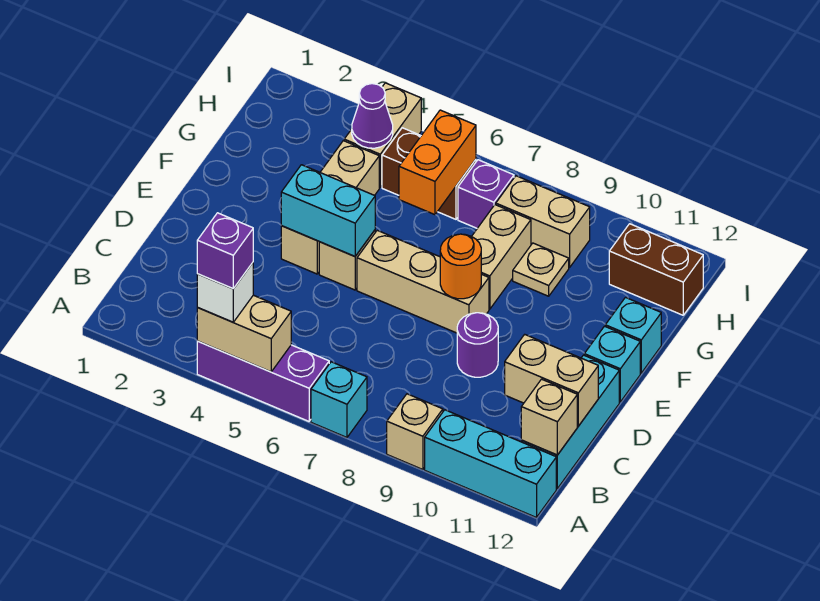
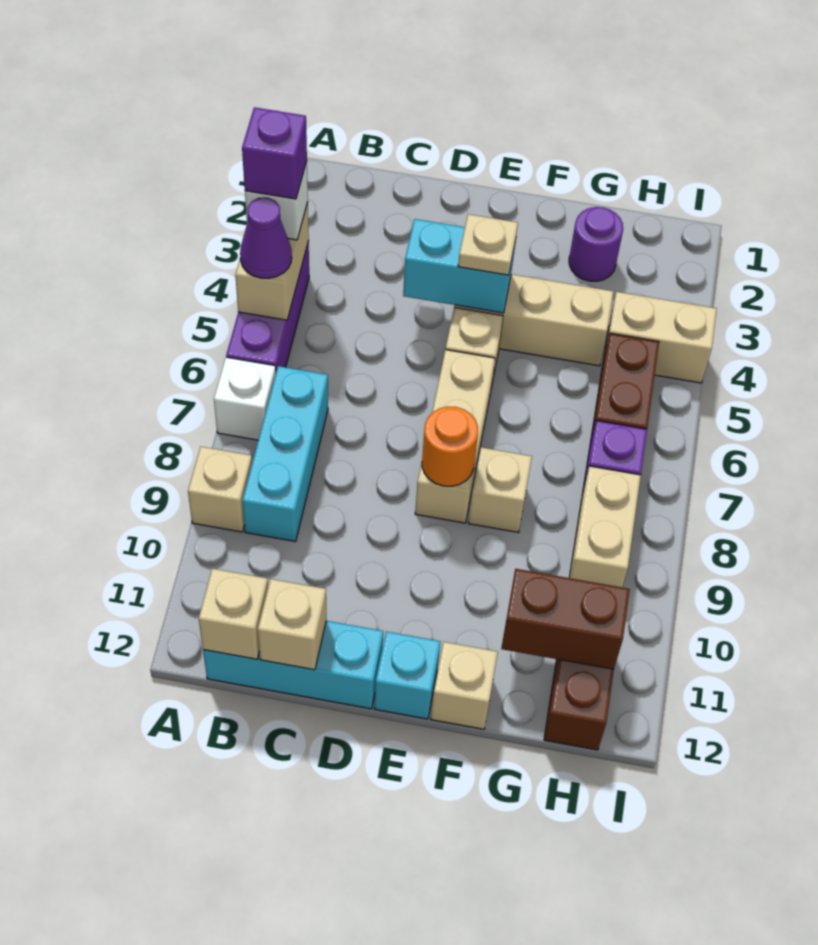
cyan brick A7 level 1 -> white brick A7 level 1
cyan brick A10:A12 level 1 -> cyan brick B7:B9 level 1
tan brick C11:C12 level 2 -> tan brick C12 level 2
purple round brick D9 level 1 -> purple round brick G2 level 1
cyan brick E4:E5 level 2 -> cyan brick D4:E4 level 2
tan brick F8:G8 level 1 -> tan brick F8 level 1
cyan brick F12 level 1 -> tan brick F12 level 1
orange brick G6:H6 level 2 -> none
tan plate G9 level 1 -> tan plate E4 level 3
none -> brown brick G11:H11 level 2
purple cone H4 level 2 -> purple cone A5 level 3

